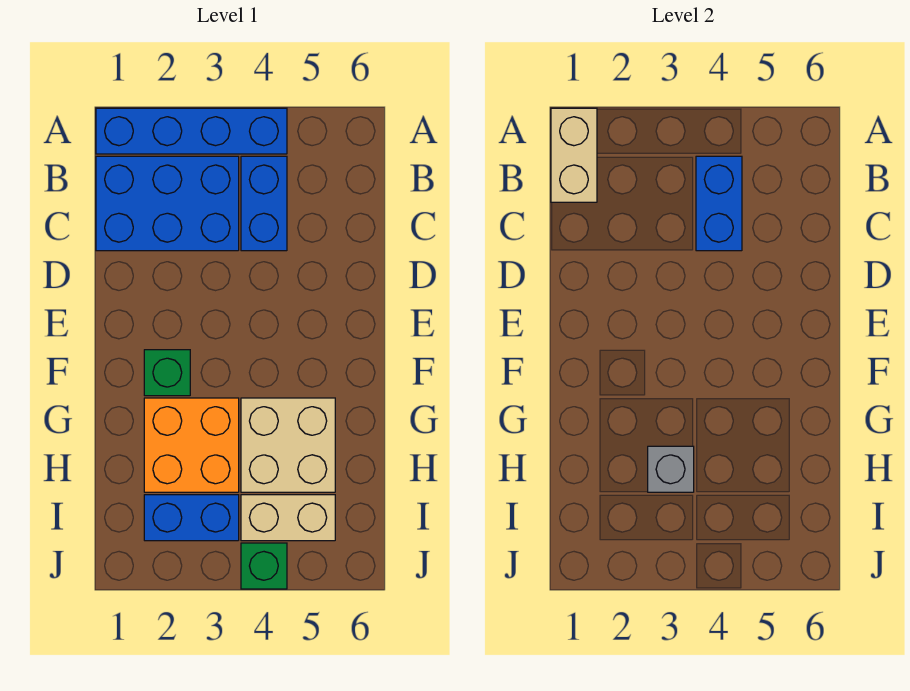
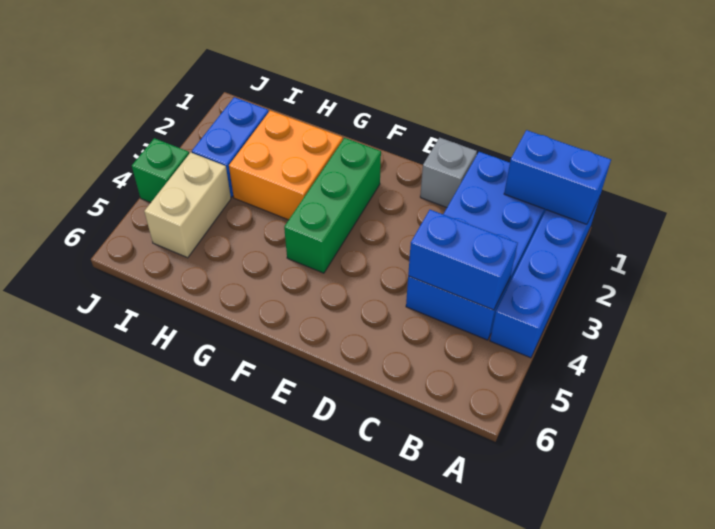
tan brick A1:B1 level 2 -> blue brick A1:B1 level 2
green brick F2 level 1 -> green brick F2:F4 level 1
tan brick G4:H5 level 1 -> none
grey brick H3 level 2 -> grey brick D1 level 1

